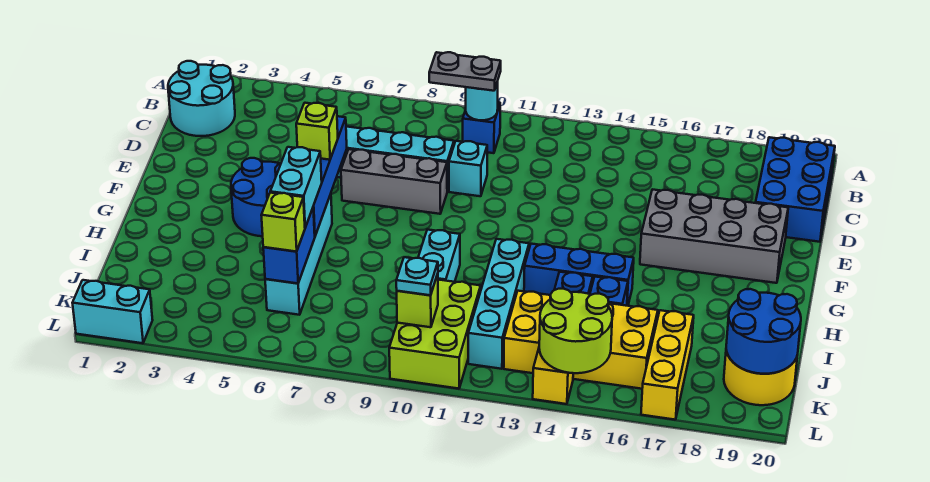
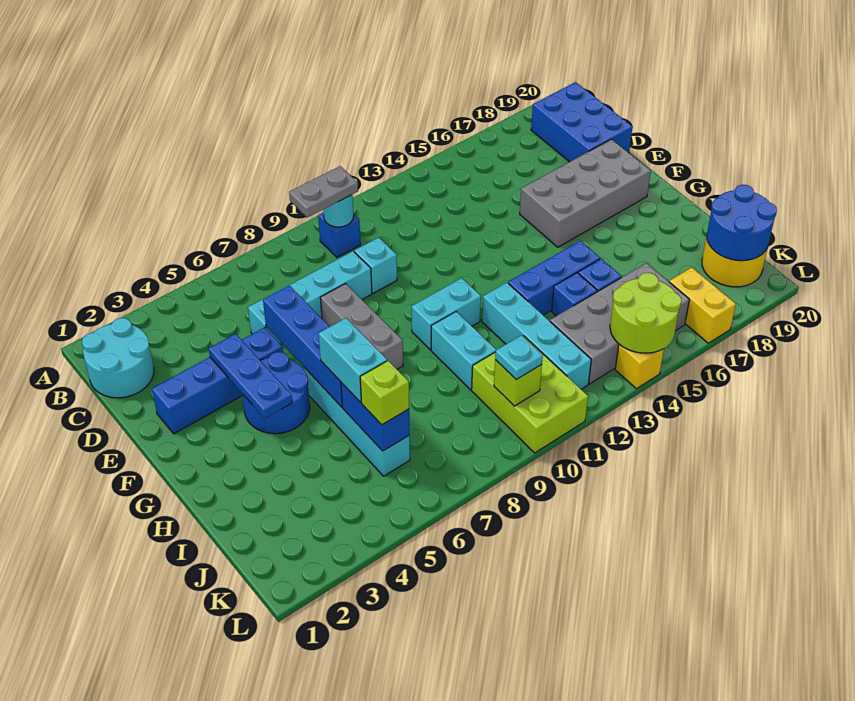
none -> blue brick E2:E5 level 1
none -> blue plate E4:G4 level 2
grey brick E7:E9 level 1 -> grey brick E8:G8 level 1
lime brick F6 level 3 -> none
yellow brick J13:K16 level 1 -> grey brick J13:K16 level 1
yellow brick J17:L17 level 1 -> yellow brick K17:L17 level 1
cyan brick L1:L2 level 1 -> cyan brick G10:G11 level 1

